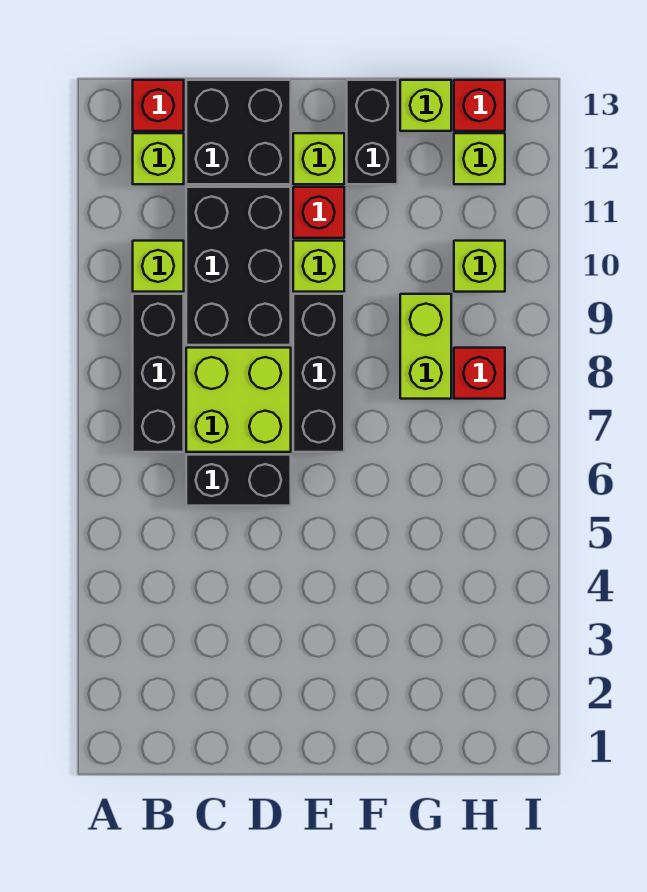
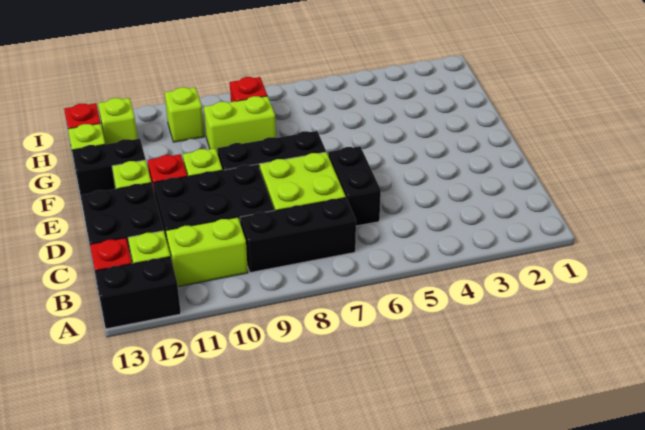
none -> black brick A12:A13 level 1
lime brick B10 level 1 -> lime brick B10:B11 level 1

